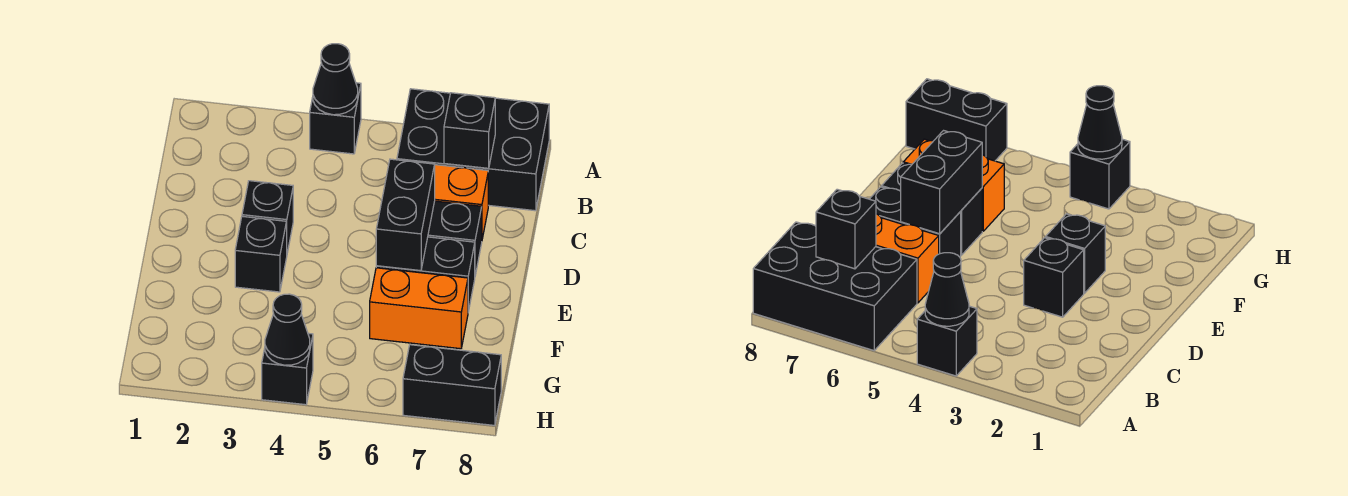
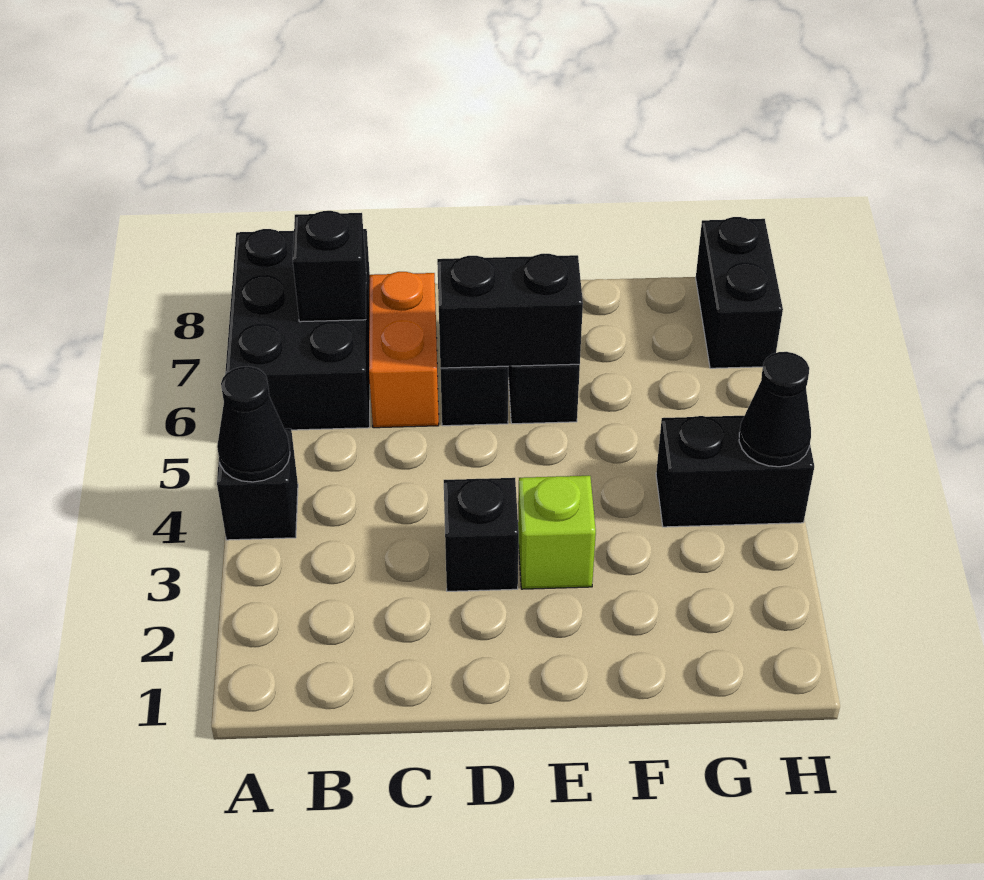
black brick E3 level 1 -> lime brick E3 level 1
orange brick F6:F7 level 1 -> none
black brick H4 level 1 -> black brick G4:H4 level 1

